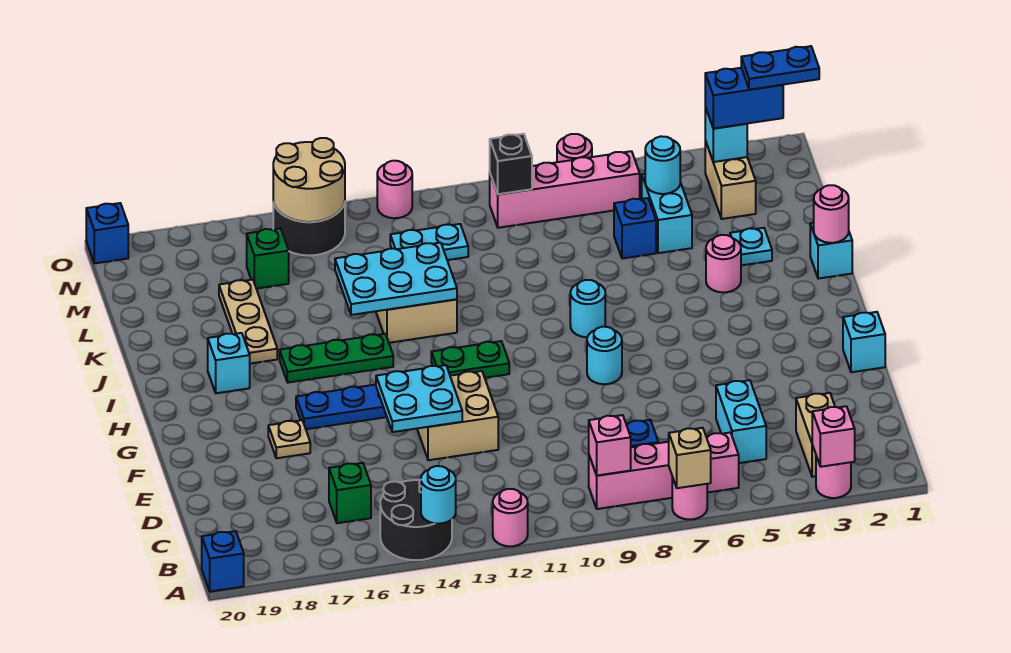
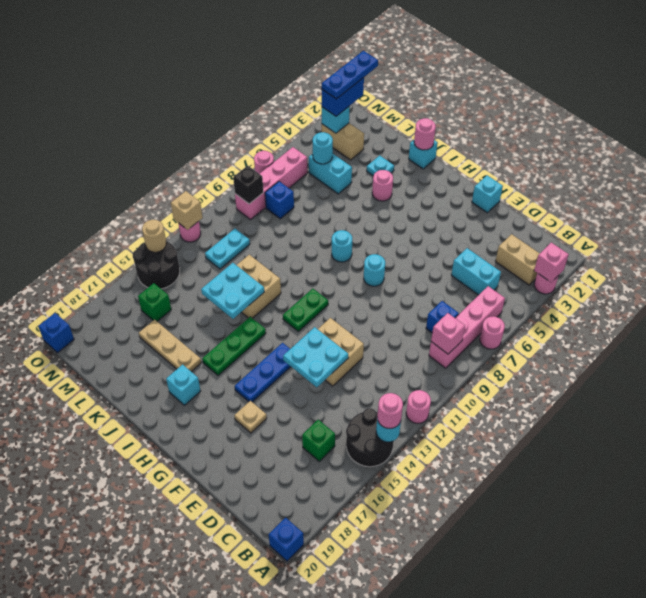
tan brick A7 level 2 -> tan brick O12 level 2
none -> pink round brick A14 level 3
cyan plate J12:K14 level 2 -> cyan plate J13:K14 level 2
blue brick L6 level 1 -> blue brick M8 level 1
blue plate N1:N2 level 4 -> blue plate N1:N3 level 4
tan round brick N14:O15 level 2 -> tan round brick O14 level 2

